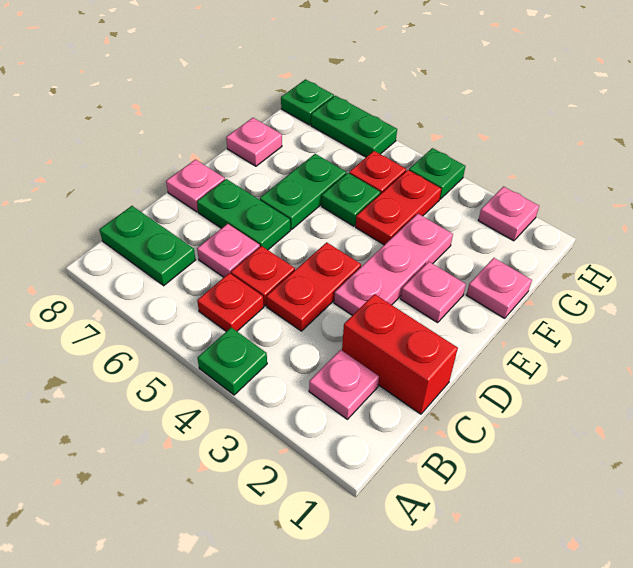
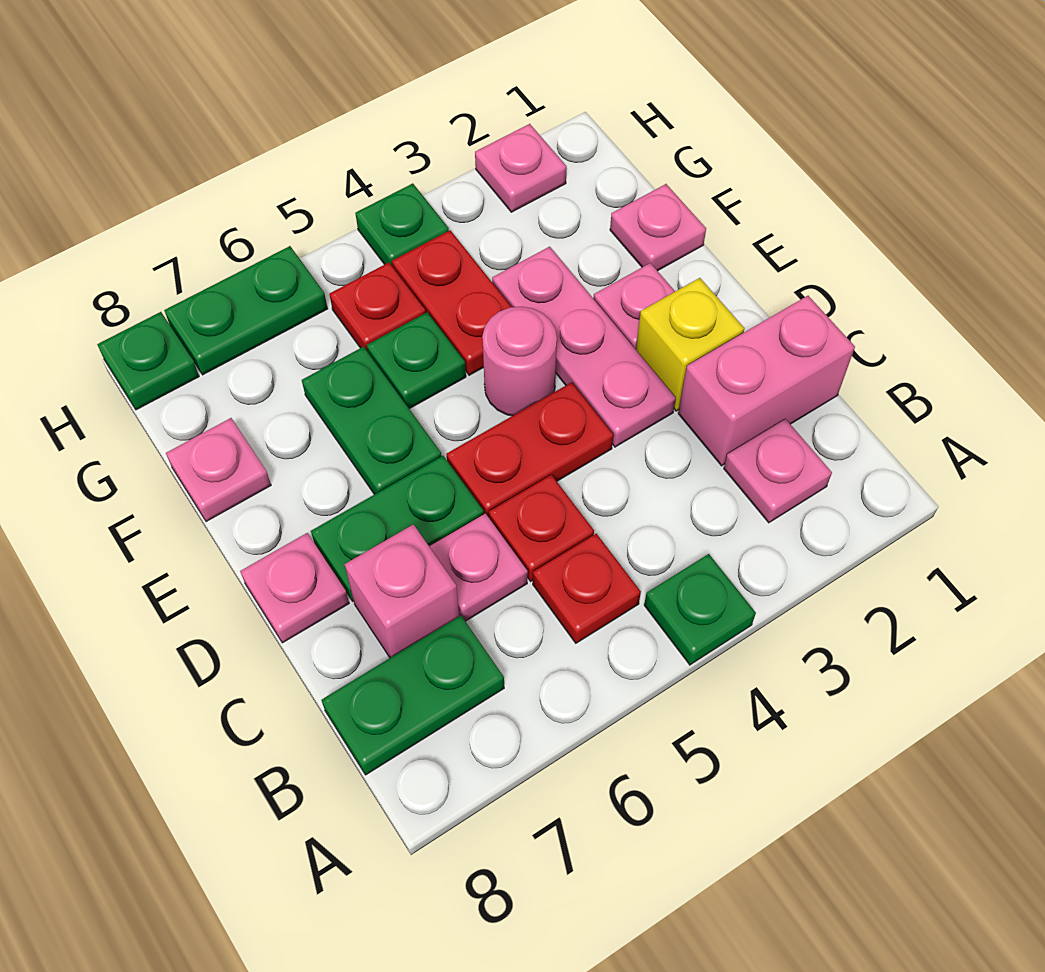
red brick C1:C2 level 1 -> pink brick C1:C2 level 1
red plate C4:D4 level 1 -> red plate D4:D5 level 1
none -> pink brick C7 level 1
none -> yellow brick D2 level 1
none -> pink round brick E4 level 1

